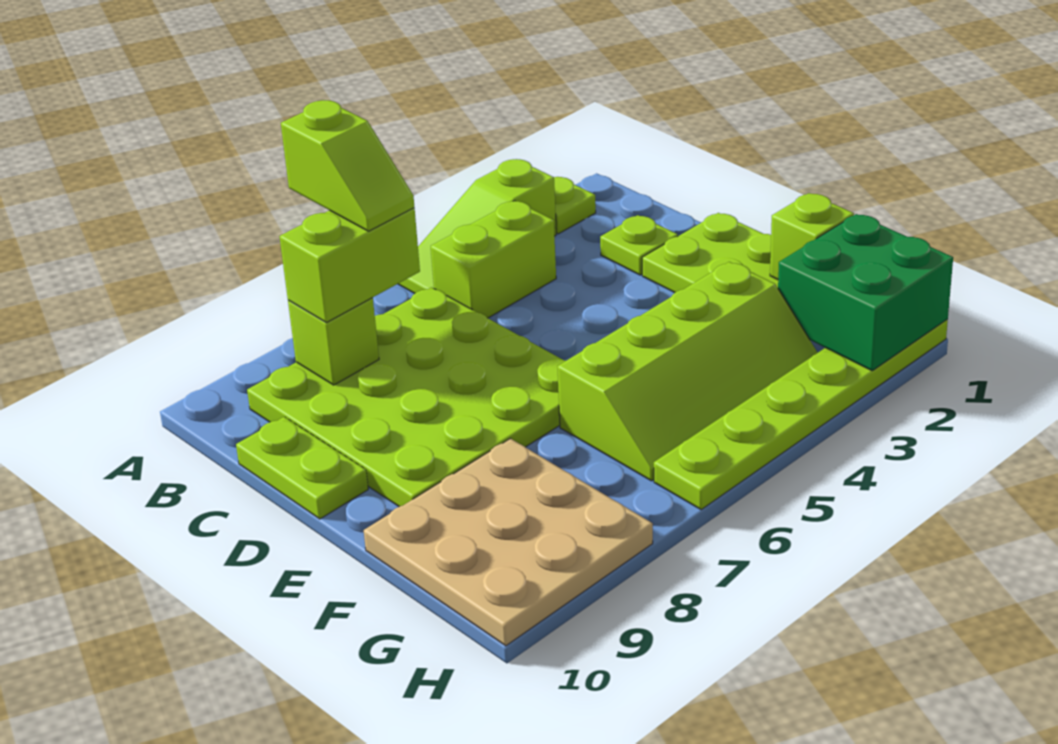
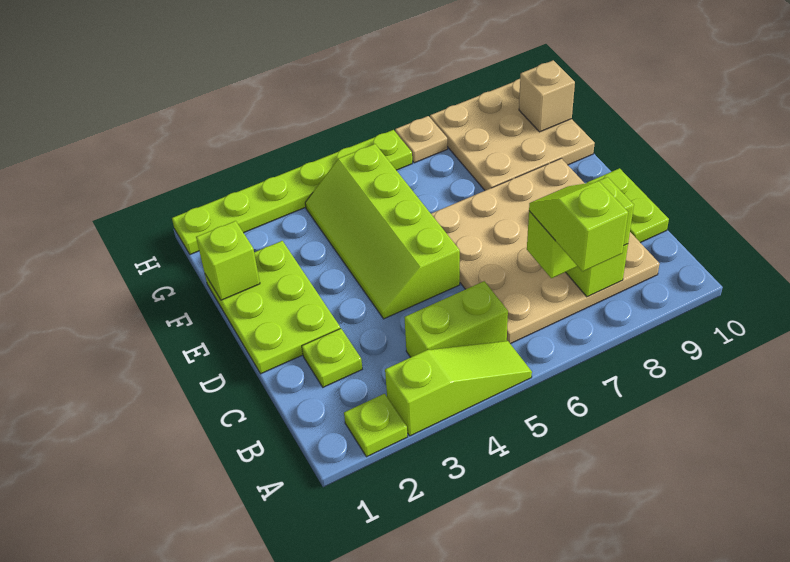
lime plate B6:E9 level 1 -> tan plate B6:E9 level 1
lime slope F3:G6 level 1 top F -> lime slope D4:G5 level 1 top 5
green brick G1:H2 level 2 -> none
none -> tan brick G10 level 2
none -> tan plate H7 level 1

